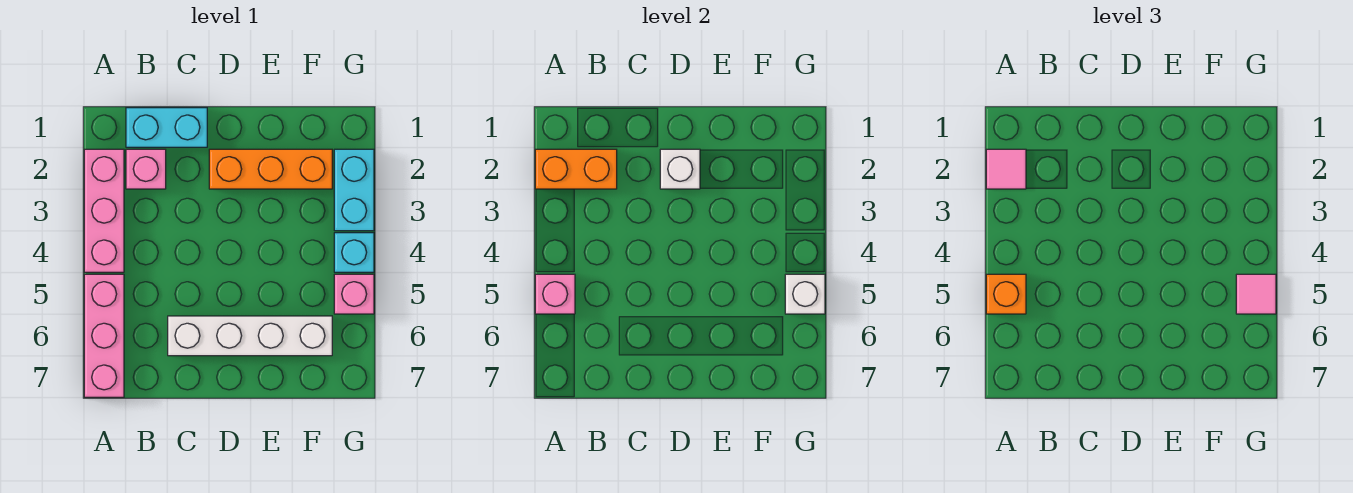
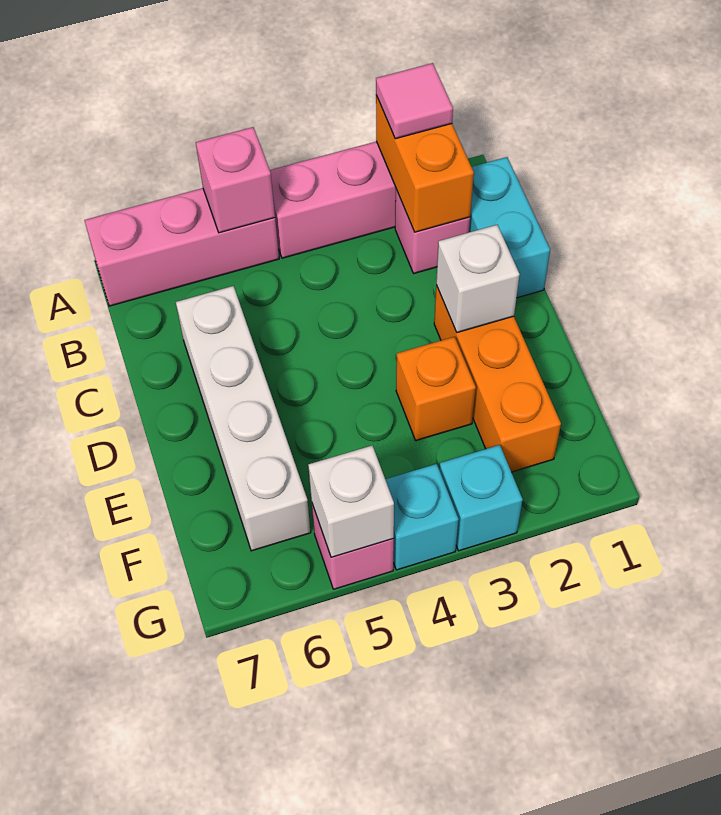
orange brick A5 level 3 -> orange brick E3 level 1
cyan brick G2:G3 level 1 -> cyan brick G3 level 1
pink tile G5 level 3 -> none

